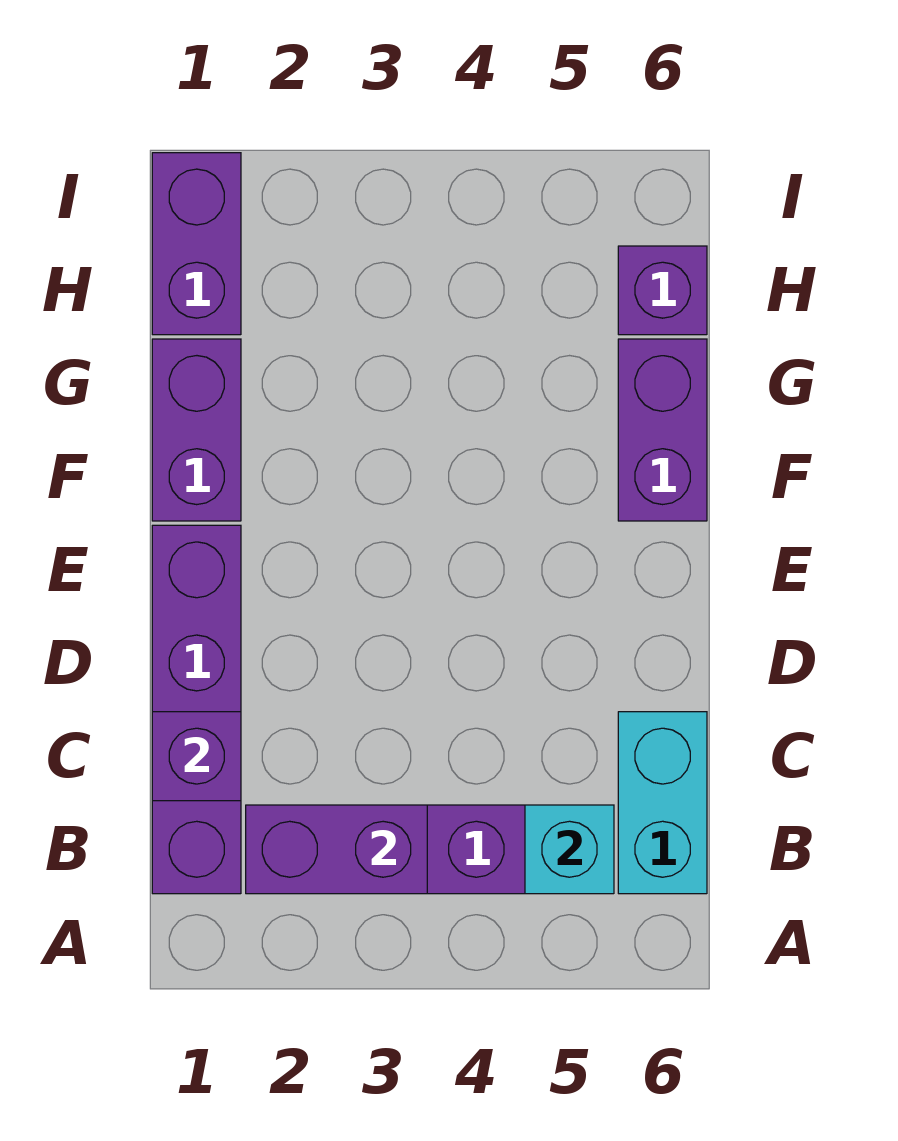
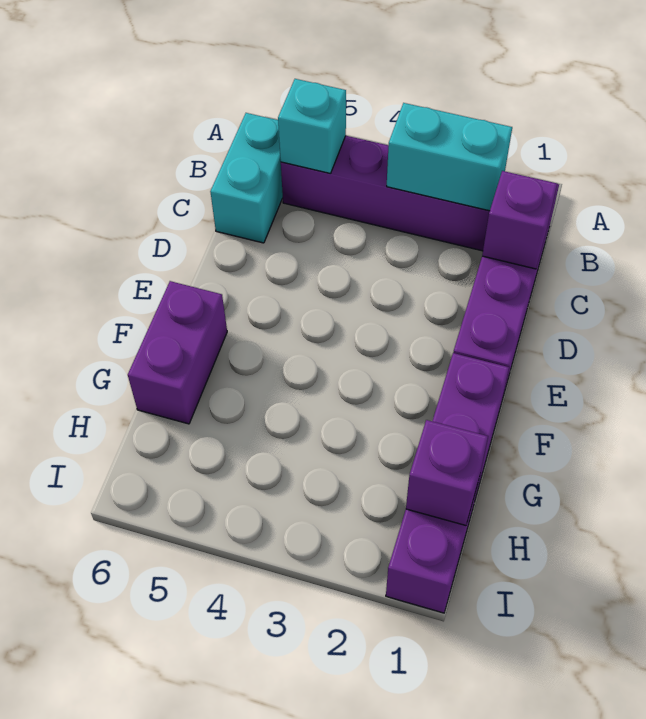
purple brick B2:B3 level 2 -> cyan brick B2:B3 level 2
purple brick H6 level 1 -> purple brick H1 level 2

